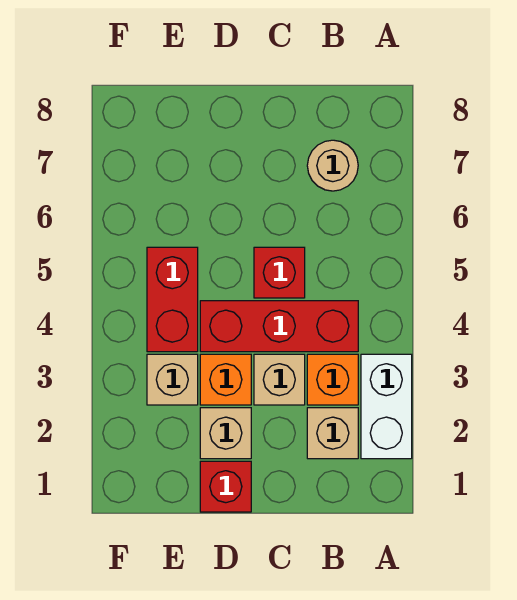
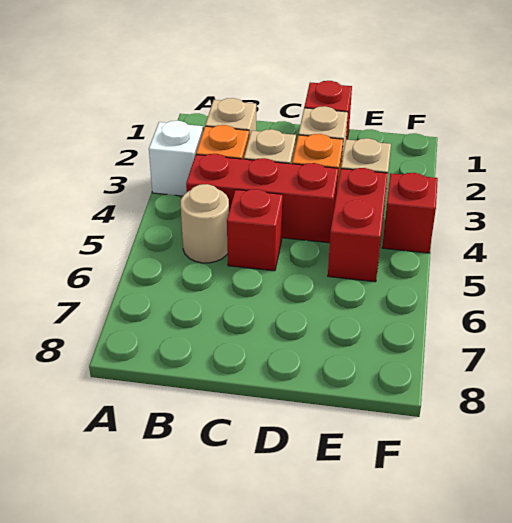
white brick A2:A3 level 1 -> white brick A3 level 1
tan round brick B7 level 1 -> tan round brick B5 level 1
none -> red brick F4 level 1

